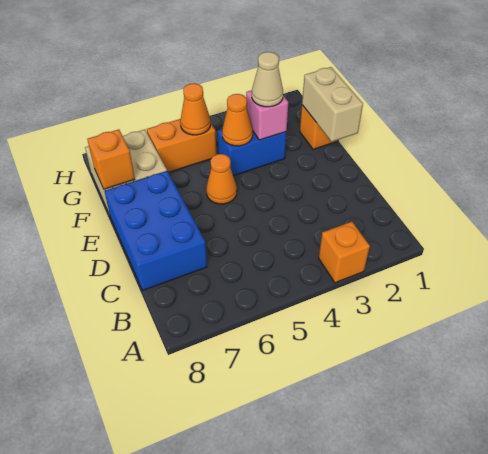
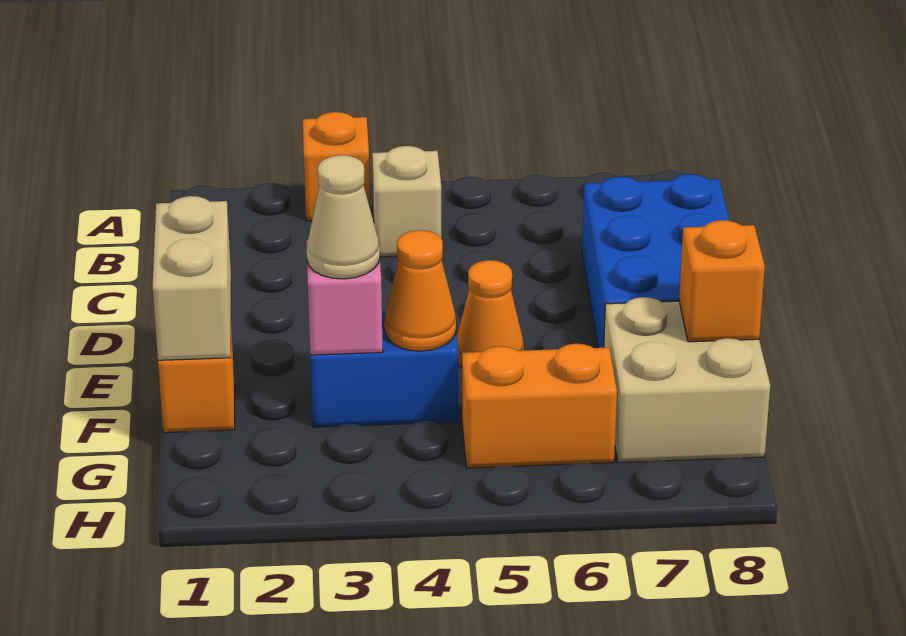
none -> tan brick B4 level 1
orange cone G5 level 2 -> none

